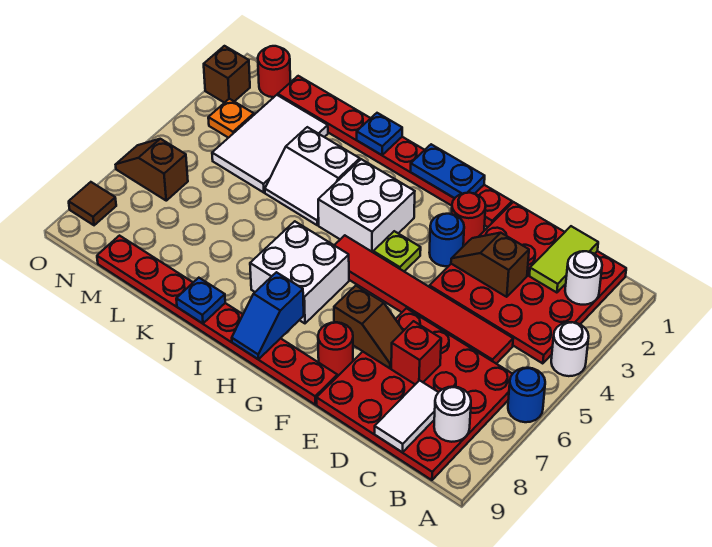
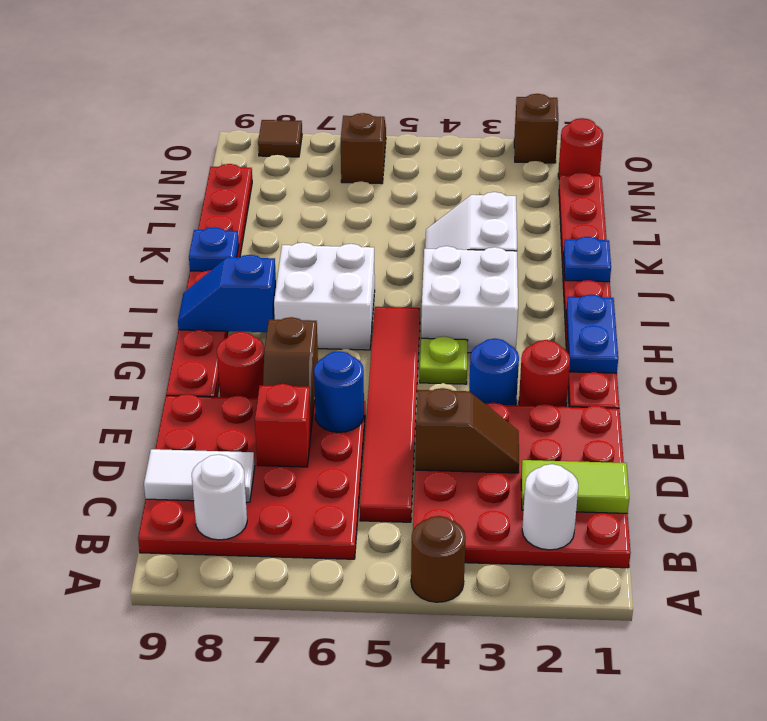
white round brick A4 level 1 -> brown round brick A4 level 1
blue round brick A6 level 1 -> blue round brick E6 level 2
brown slope D3:E3 level 2 top D -> brown slope D3:D4 level 2 top 4
white tile L2:M4 level 1 -> none
orange plate N3 level 1 -> none

